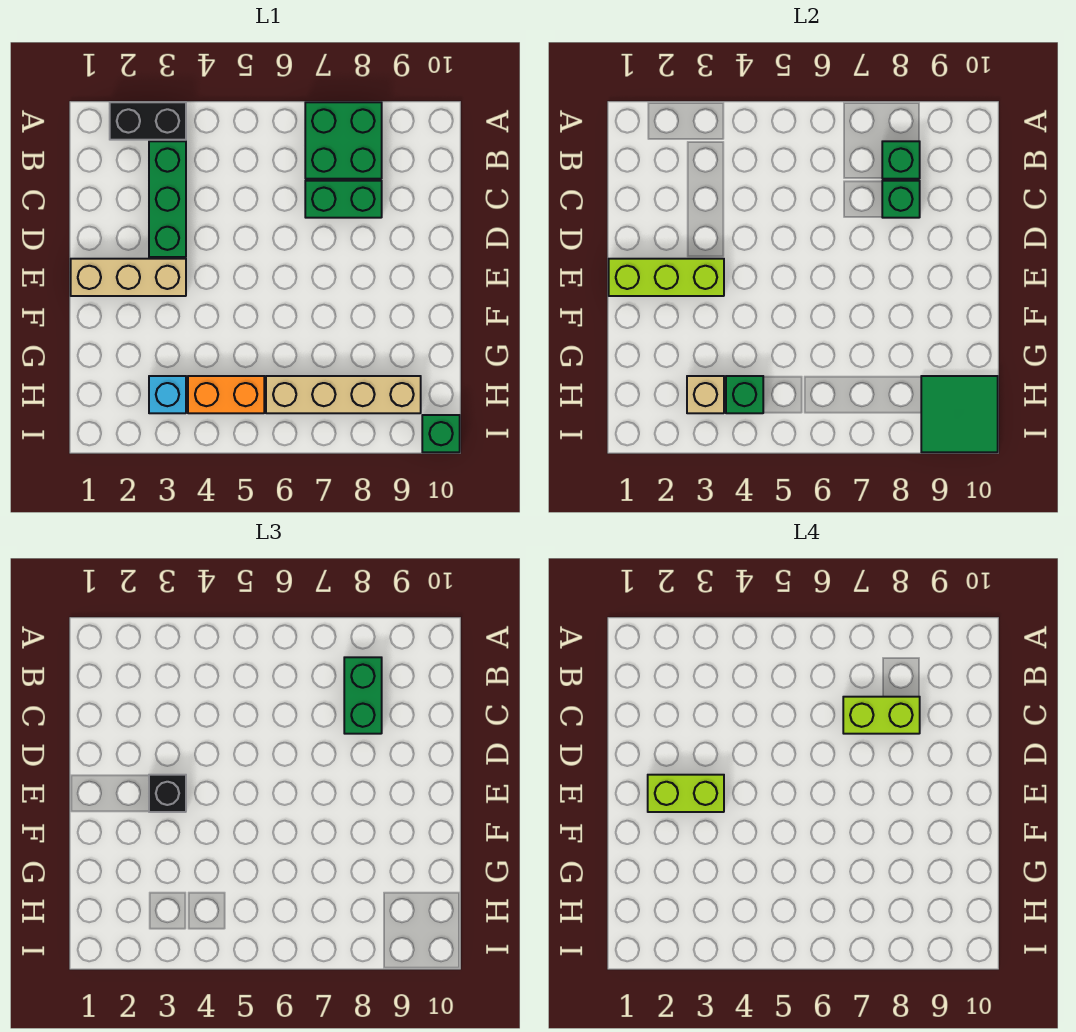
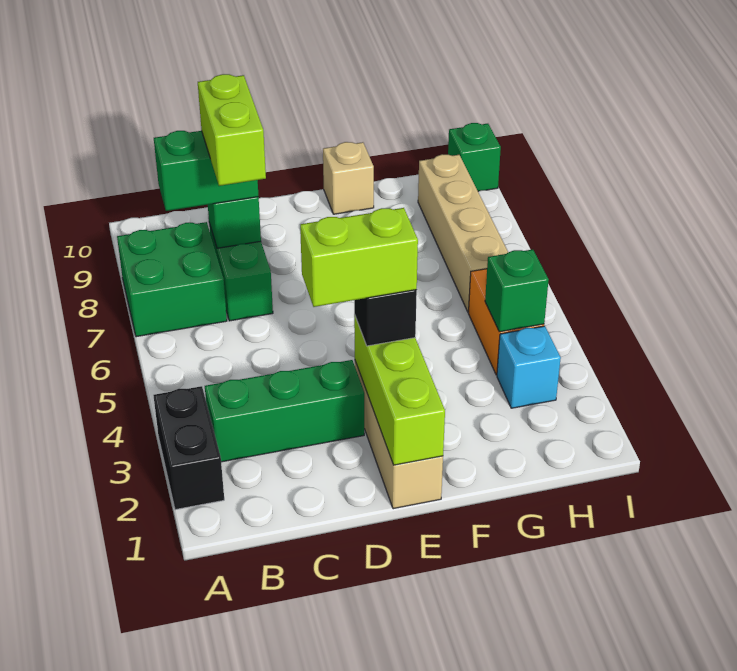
green brick B8 level 2 -> none
lime brick E2:E3 level 4 -> lime brick D3:E3 level 4
tan brick H3 level 2 -> tan brick F10 level 1
green tile H9:I10 level 2 -> none

